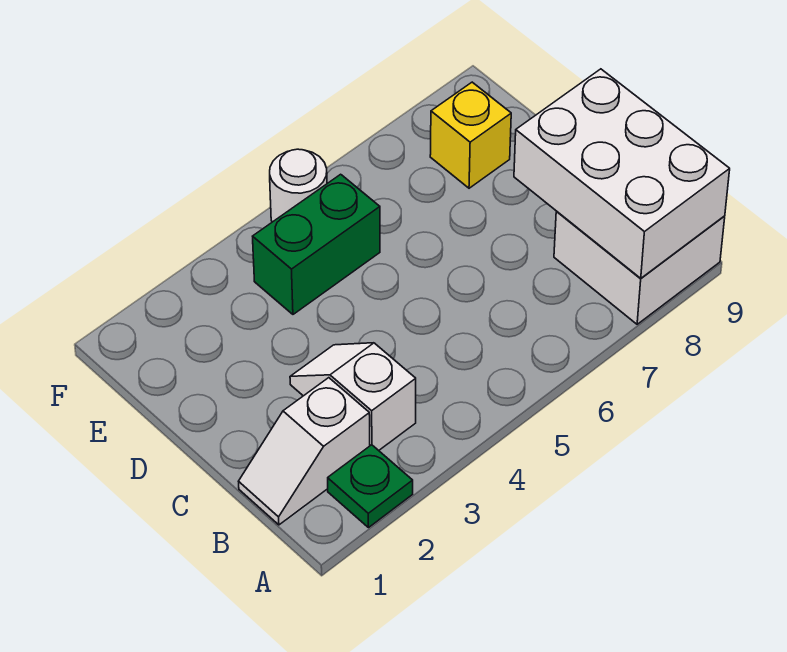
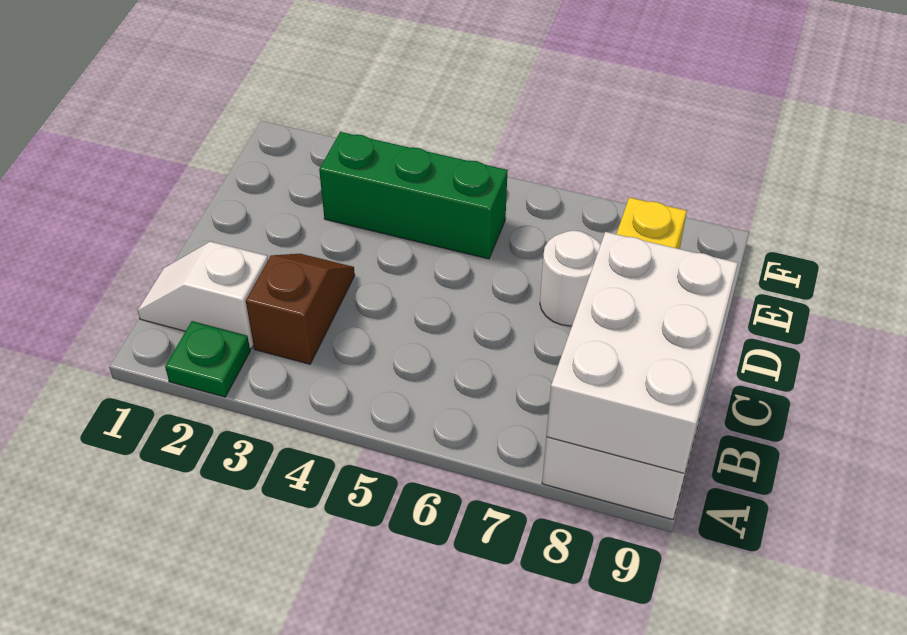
white slope B3:C3 level 1 top B -> brown slope B3:C3 level 1 top B
green brick E4:E5 level 1 -> green brick E3:E5 level 1
white round brick F5 level 1 -> white round brick D7 level 1

